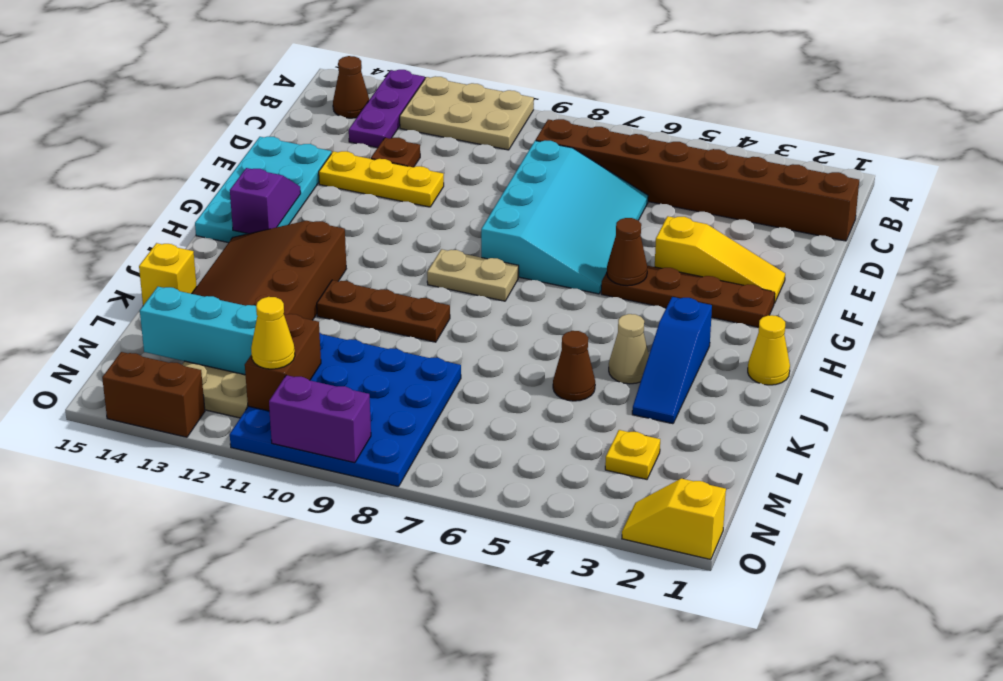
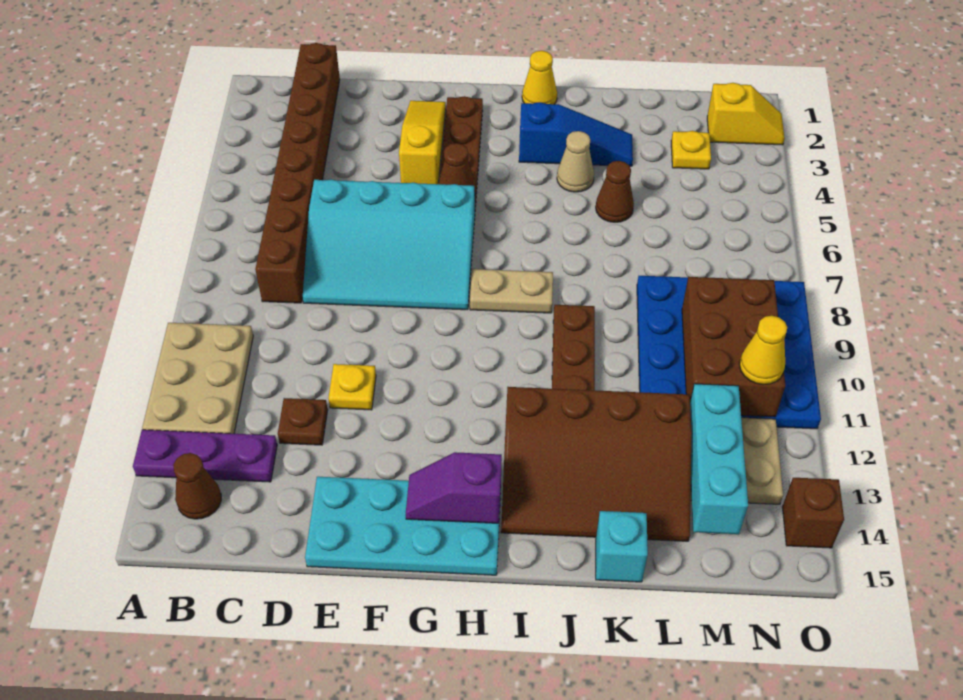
cyan slope D6:G8 level 1 top 8 -> cyan slope D6:G8 level 1 top 6
yellow plate E11:E13 level 1 -> yellow plate E11 level 1
tan plate H8:H9 level 1 -> tan plate H8:I8 level 1
yellow brick K15 level 1 -> cyan brick K15 level 1
brown brick M11:N11 level 2 -> brown brick M9:N11 level 2
yellow slope O1:O2 level 1 top 1 -> yellow slope N2:O2 level 1 top N
purple brick O9:O10 level 2 -> none
brown brick O13:O14 level 1 -> brown brick O14 level 1

